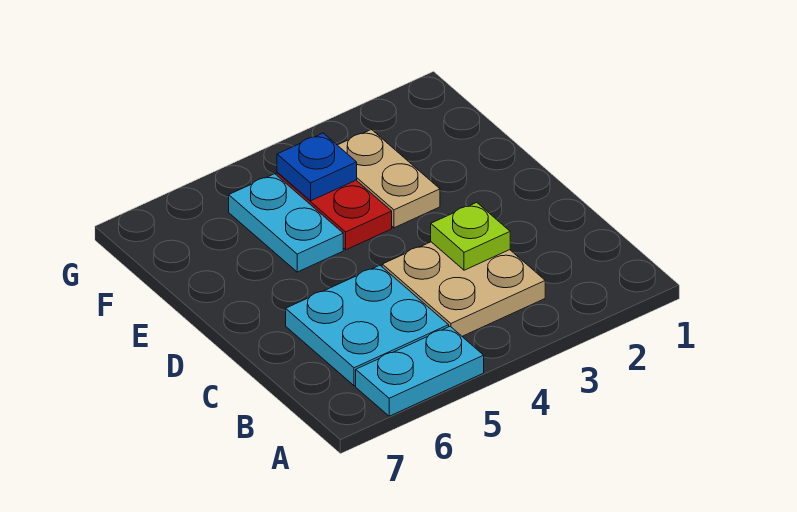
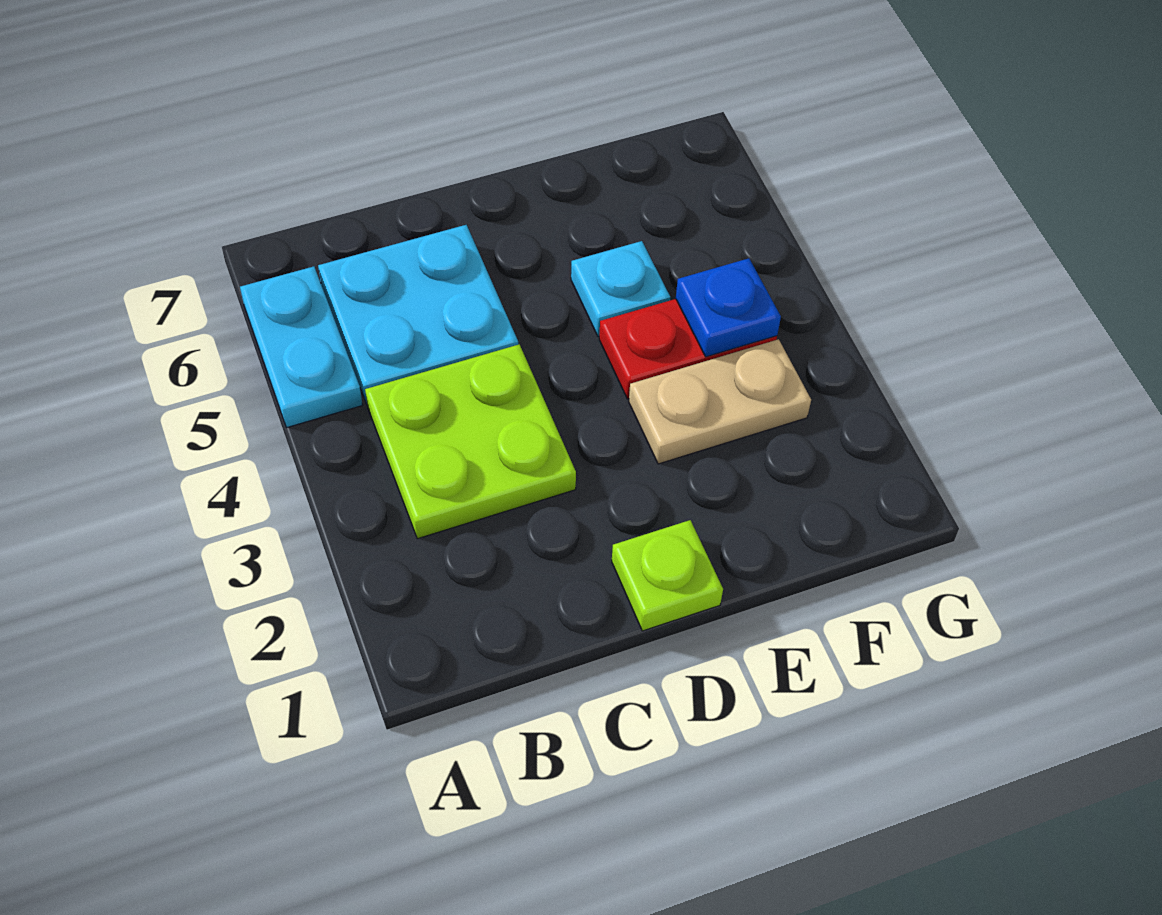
tan plate B3:C4 level 1 -> lime plate B3:C4 level 1
lime plate C3 level 2 -> lime plate D1 level 1
cyan plate E5:F5 level 1 -> cyan plate E5 level 1

